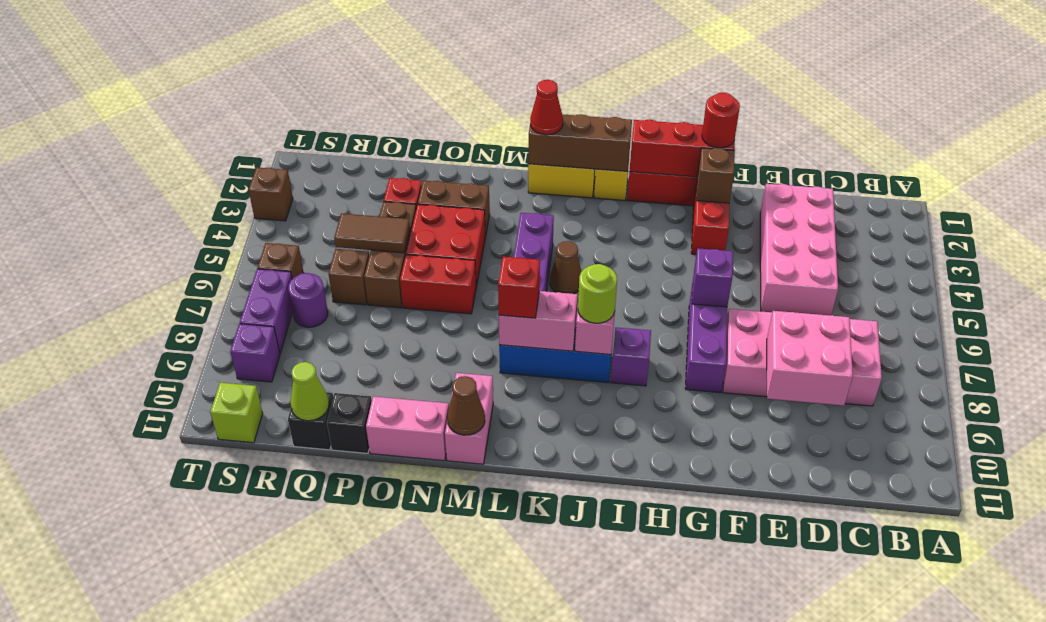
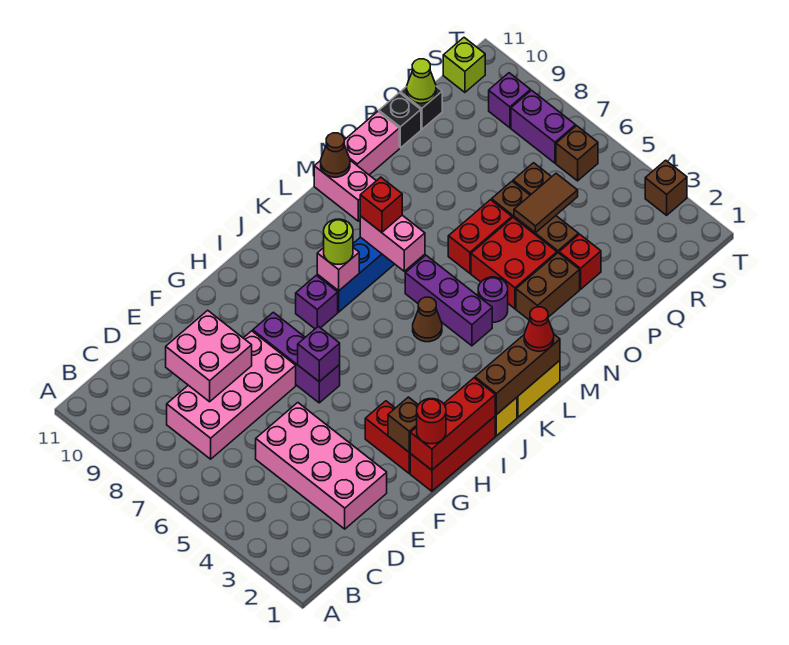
pink brick K8:L8 level 2 -> pink brick L7:L8 level 2
purple round brick R7 level 1 -> purple round brick M4 level 1

